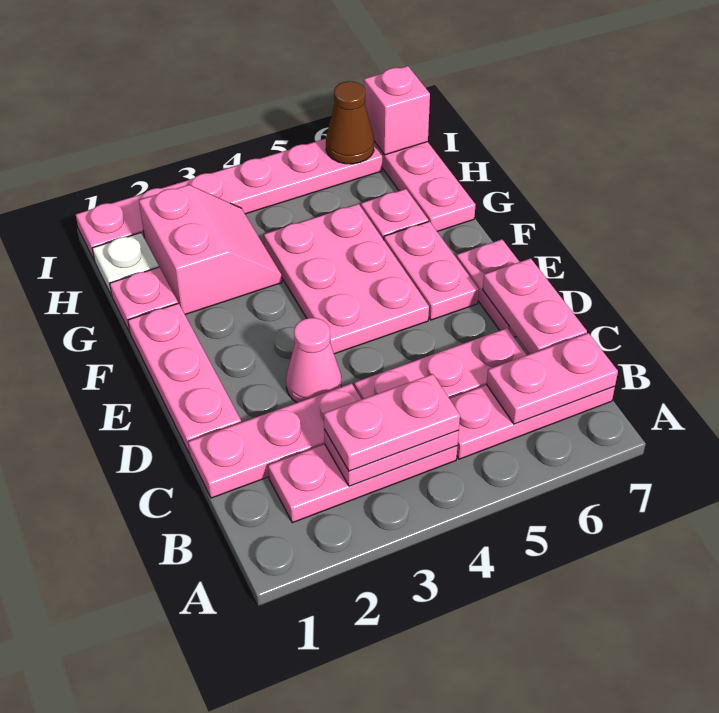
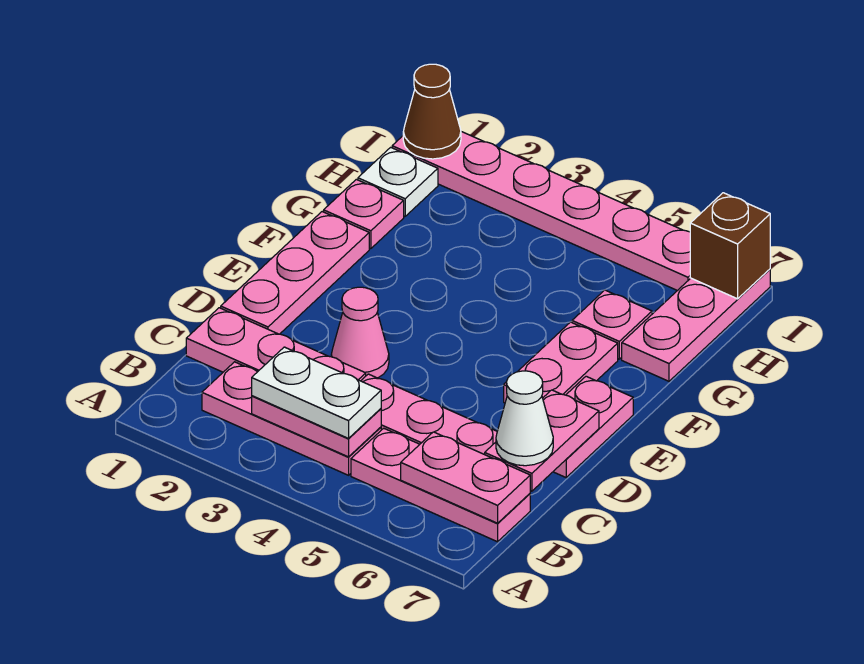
pink plate B3:B4 level 3 -> white plate B3:B4 level 3
none -> white cone C7 level 3
pink plate E4:G5 level 1 -> none
pink slope G2:H3 level 1 top 2 -> none
brown cone I6 level 2 -> brown cone I1 level 2
pink brick I7 level 2 -> brown brick I7 level 2

